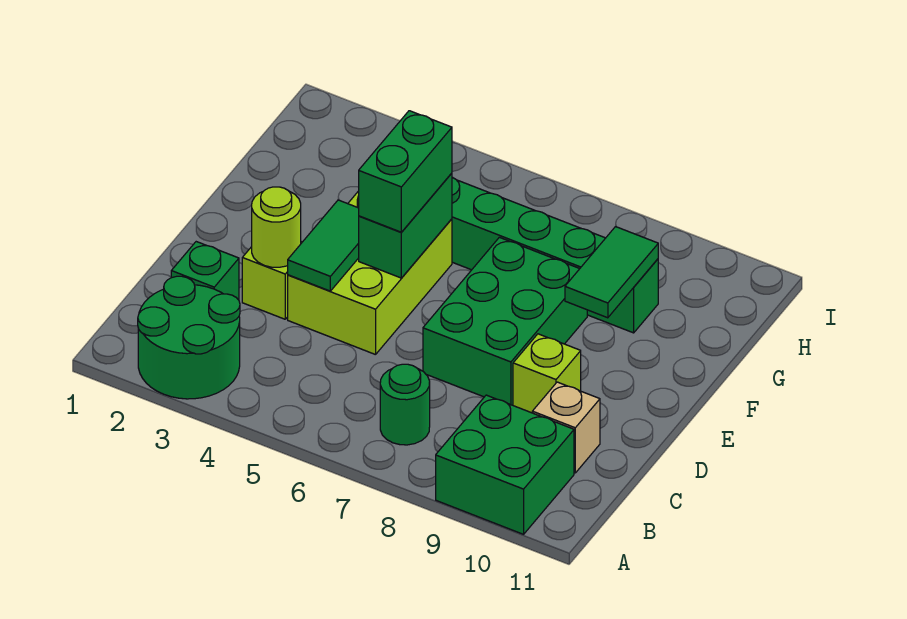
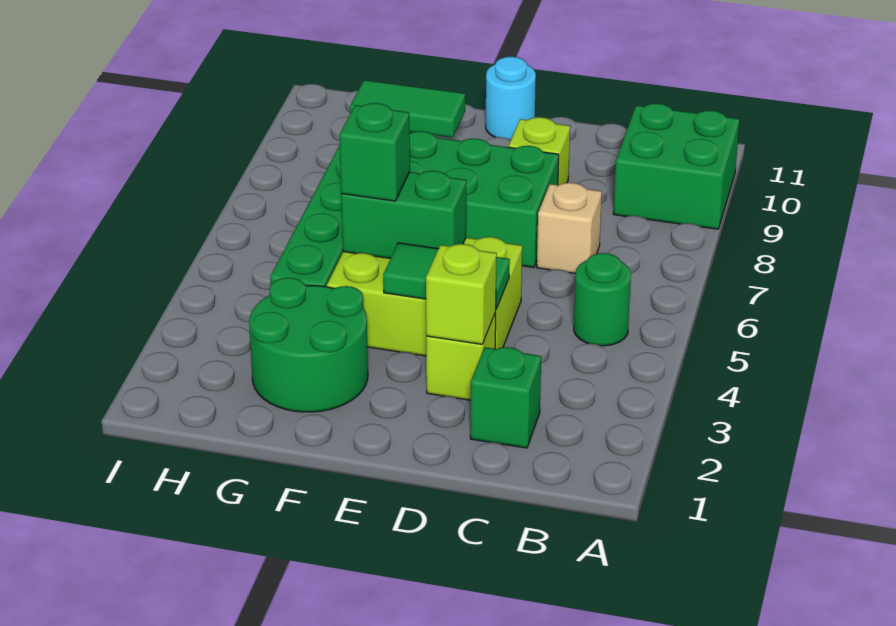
green round brick A2:B3 level 1 -> green round brick F2:G3 level 1
green round brick B7 level 1 -> green round brick B5 level 1
tan brick C10 level 1 -> tan brick C7 level 1
lime round brick D3 level 2 -> lime brick D3 level 2
green brick E5:F5 level 3 -> green brick F5 level 3
none -> cyan round brick E11 level 1

